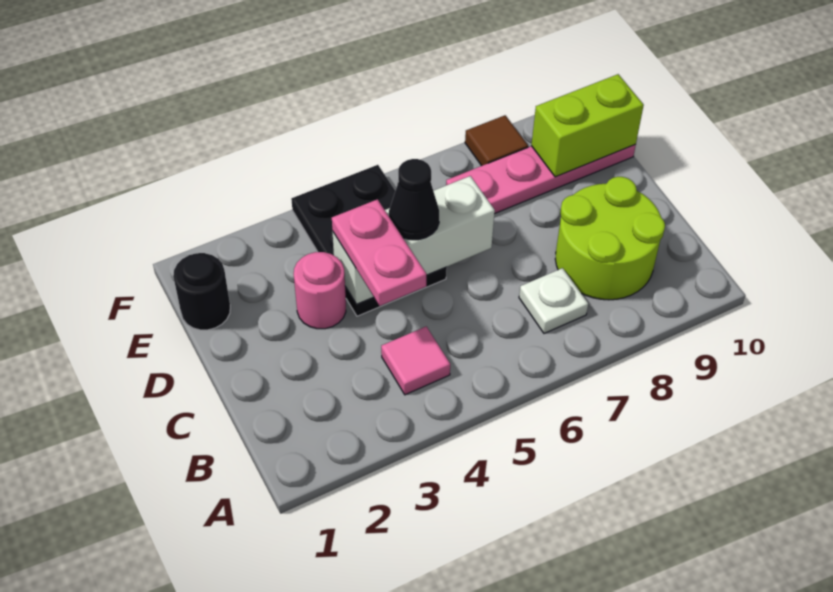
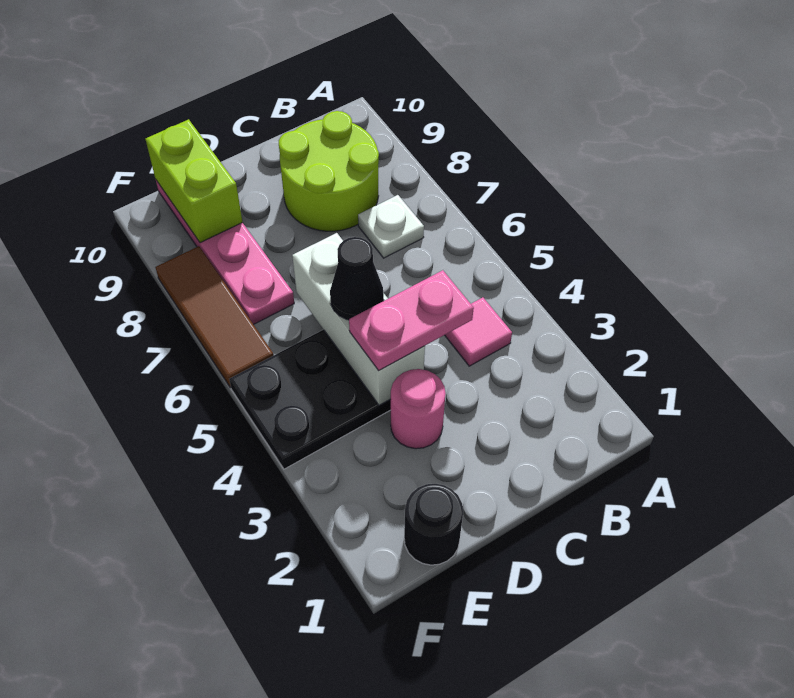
brown tile F8 level 1 -> brown tile F6:F8 level 1

